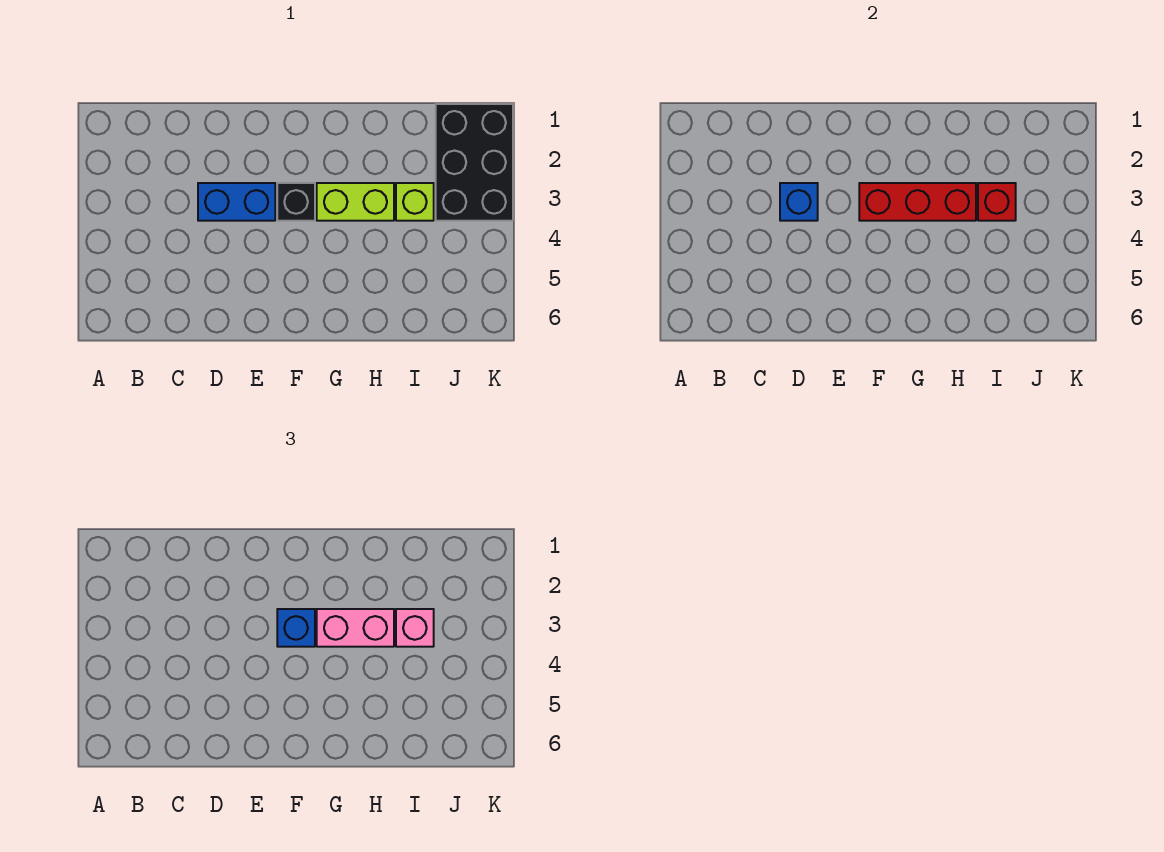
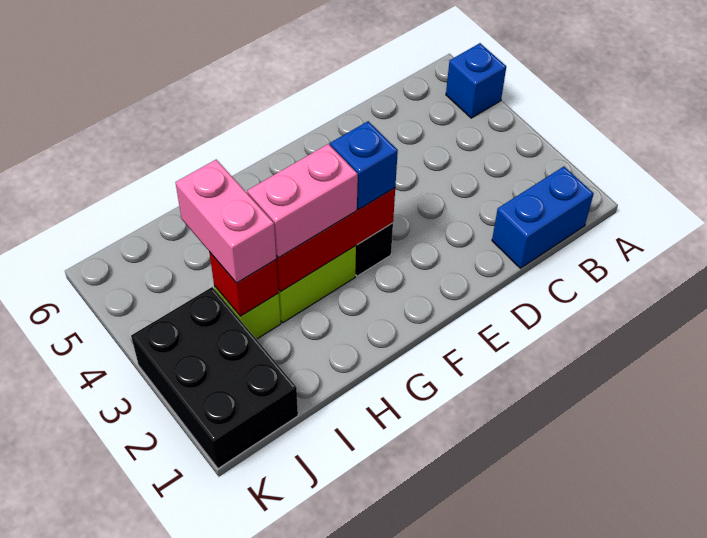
blue brick D3:E3 level 1 -> blue brick B1:C1 level 1
blue brick D3 level 2 -> blue brick A5 level 1
pink brick I3 level 3 -> pink brick I3:I4 level 3

